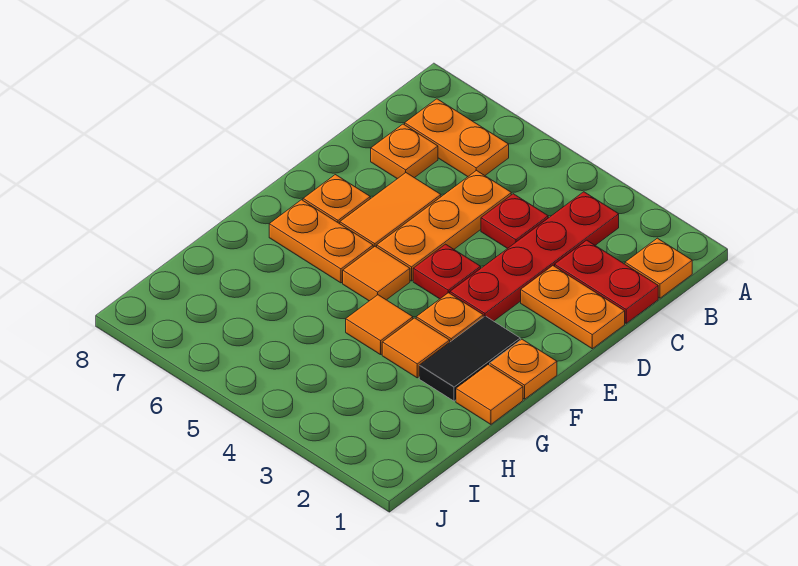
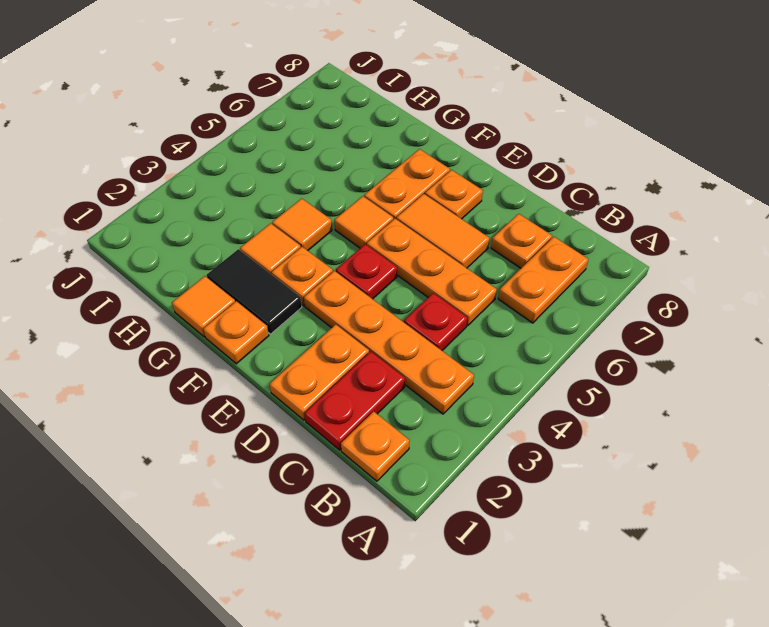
red plate B3:E3 level 1 -> orange plate B3:E3 level 1

